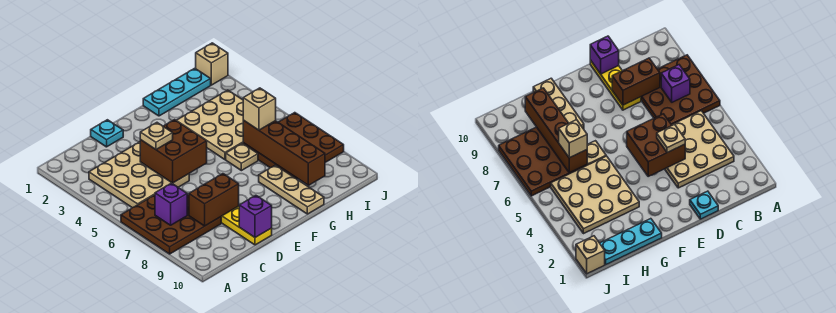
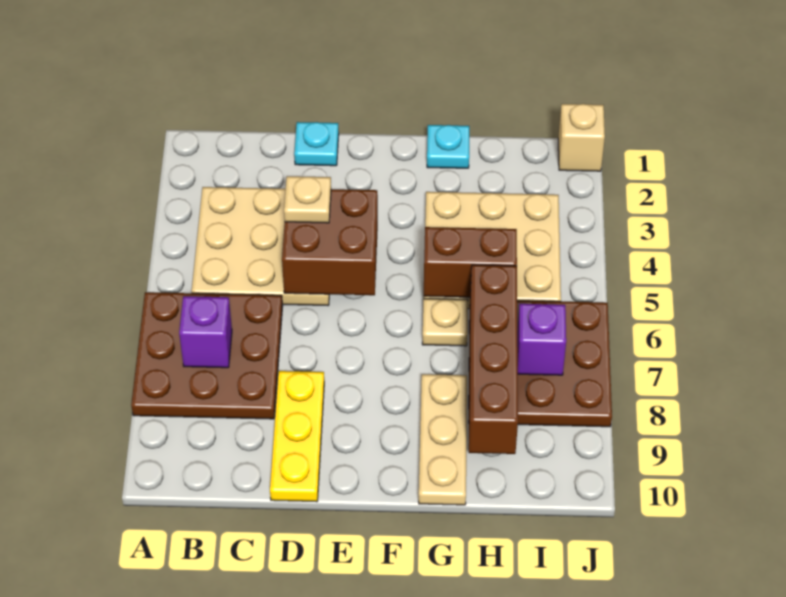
brown brick C8:D8 level 2 -> brown brick G5:H5 level 2
purple brick D10 level 2 -> purple brick I7 level 2
cyan plate G1:I1 level 1 -> cyan plate G1 level 1
tan brick H6 level 3 -> none

